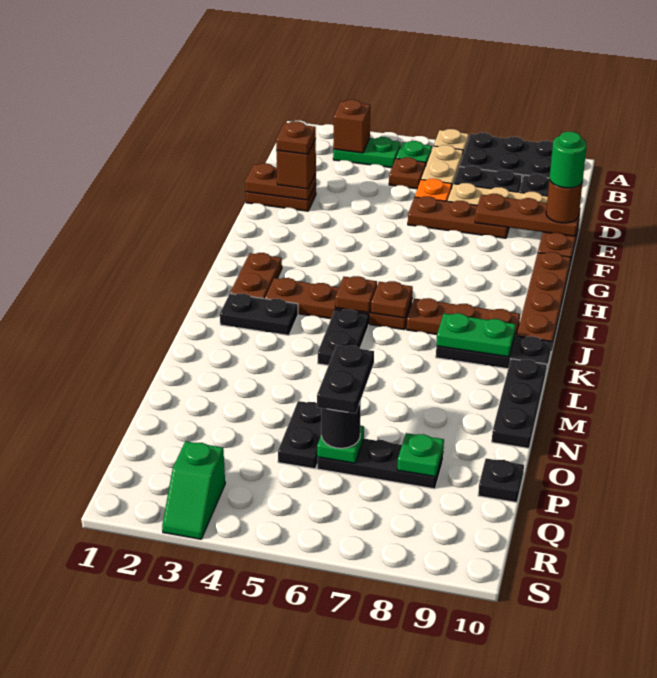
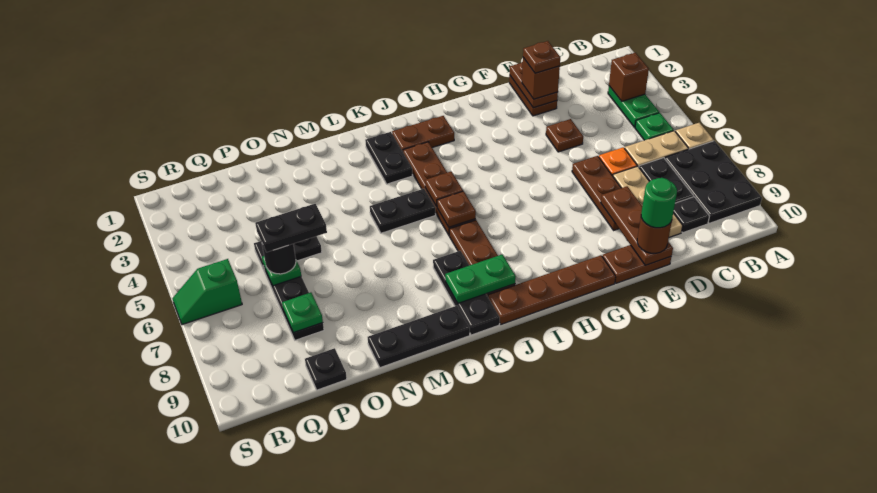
brown plate C5 level 1 -> brown plate E4 level 1
green plate K8:K9 level 2 -> green plate J9:K9 level 2
green slope R3:S3 level 1 top R -> green slope R6:S6 level 1 top R

